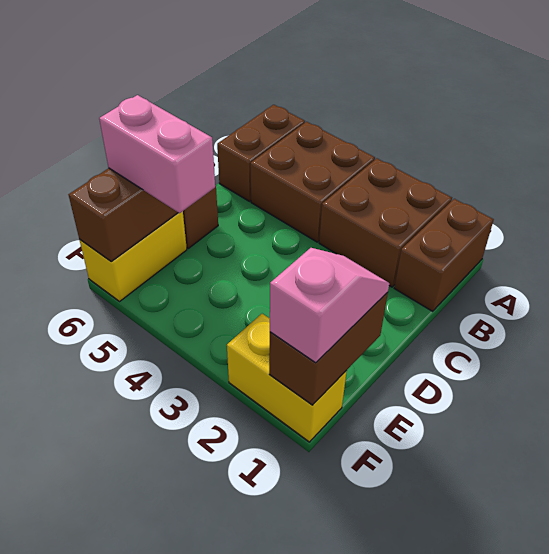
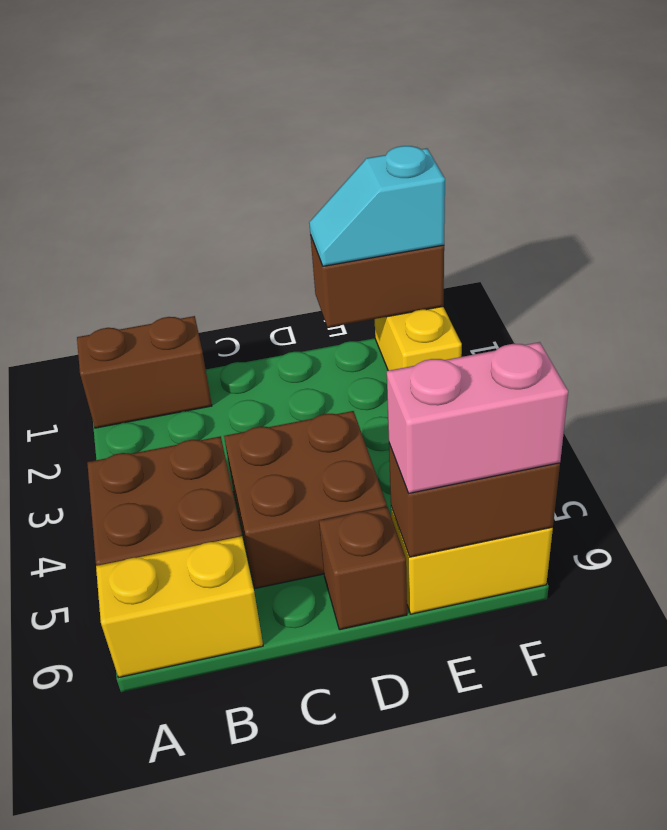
brown brick A2:B3 level 1 -> brown brick C4:D5 level 1
brown brick A6:B6 level 1 -> yellow brick A6:B6 level 1
pink slope E1:F1 level 3 top F -> cyan slope E1:F1 level 3 top F
pink brick E5:E6 level 3 -> pink brick E6:F6 level 3

